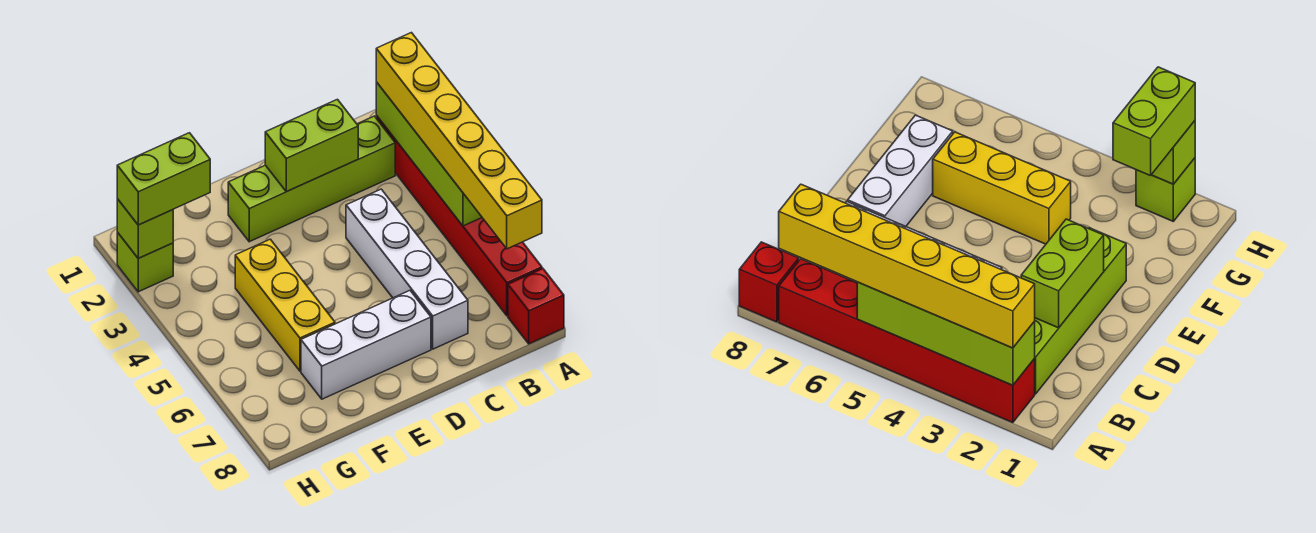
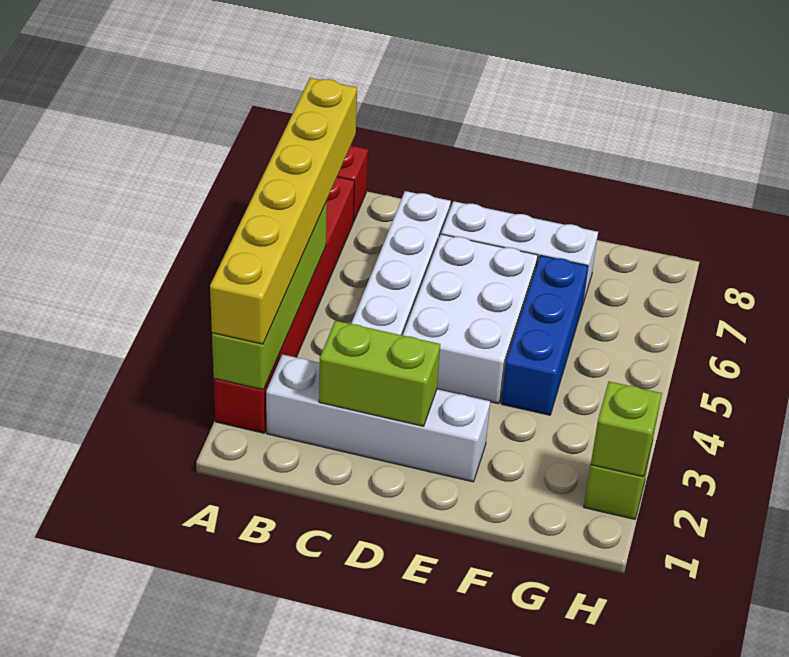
lime brick B2:E2 level 1 -> white brick B2:E2 level 1
none -> white brick D4:E6 level 1
yellow brick F4:F6 level 1 -> blue brick F4:F6 level 1
lime brick G2:H2 level 3 -> none

